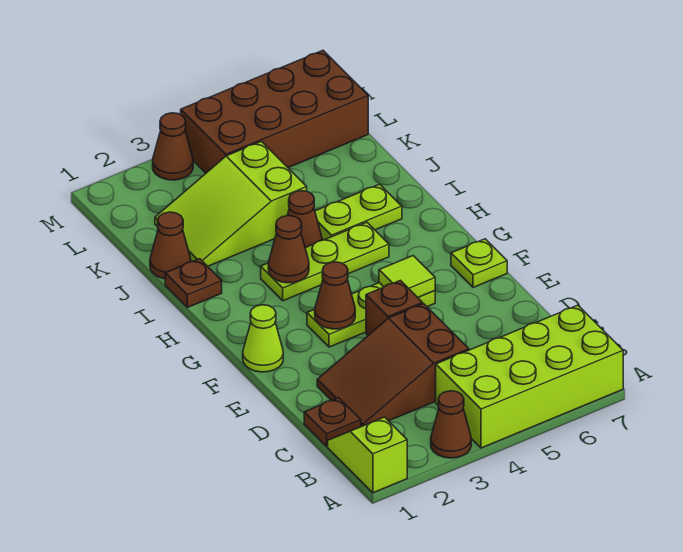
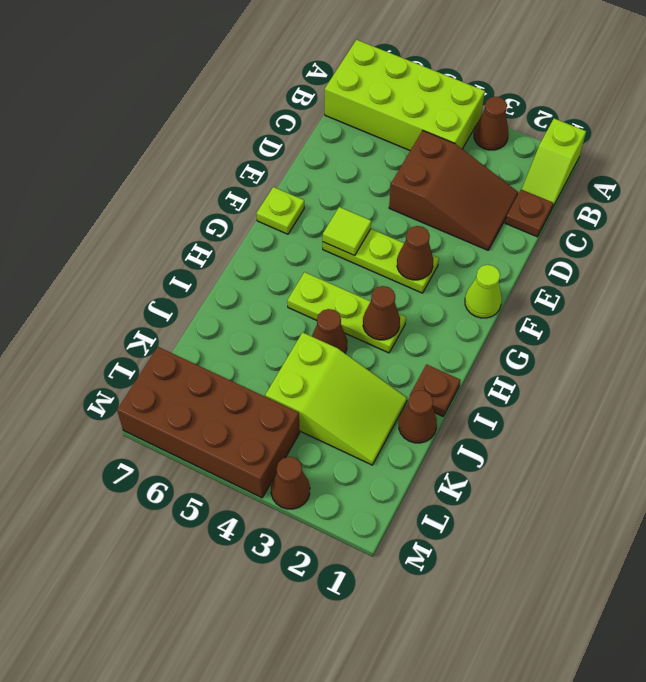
brown brick E4 level 1 -> none
lime plate I5:I6 level 1 -> none

